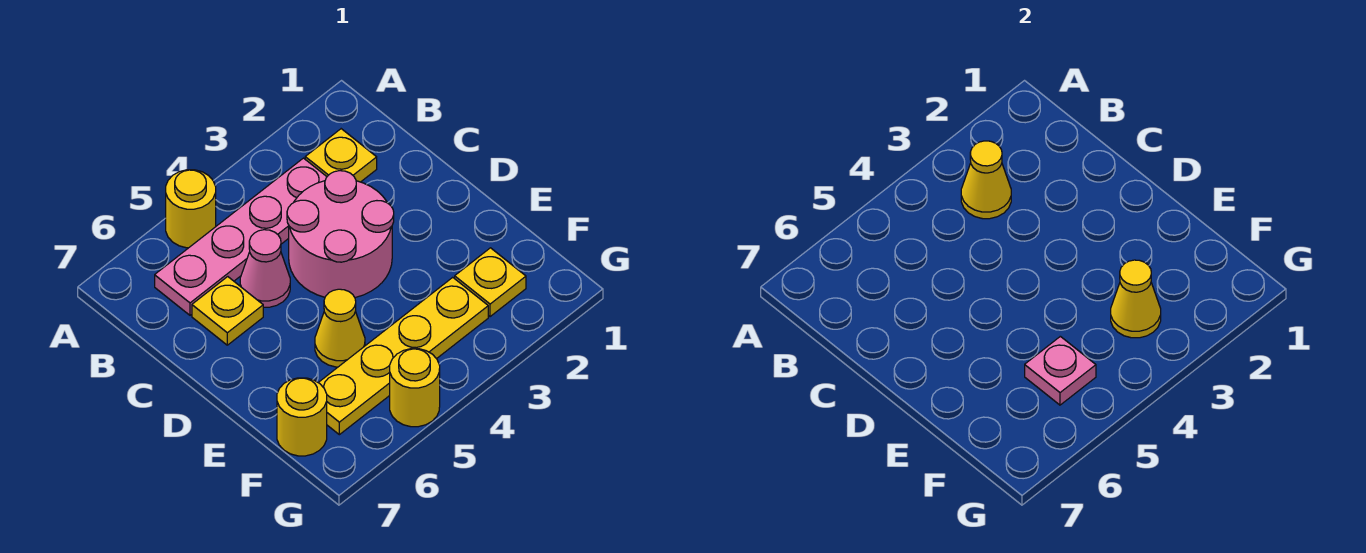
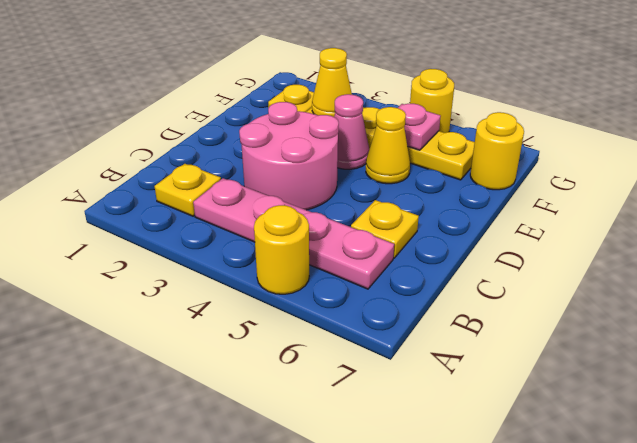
yellow cone B3 level 2 -> none
pink cone C5 level 1 -> pink cone E4 level 1

